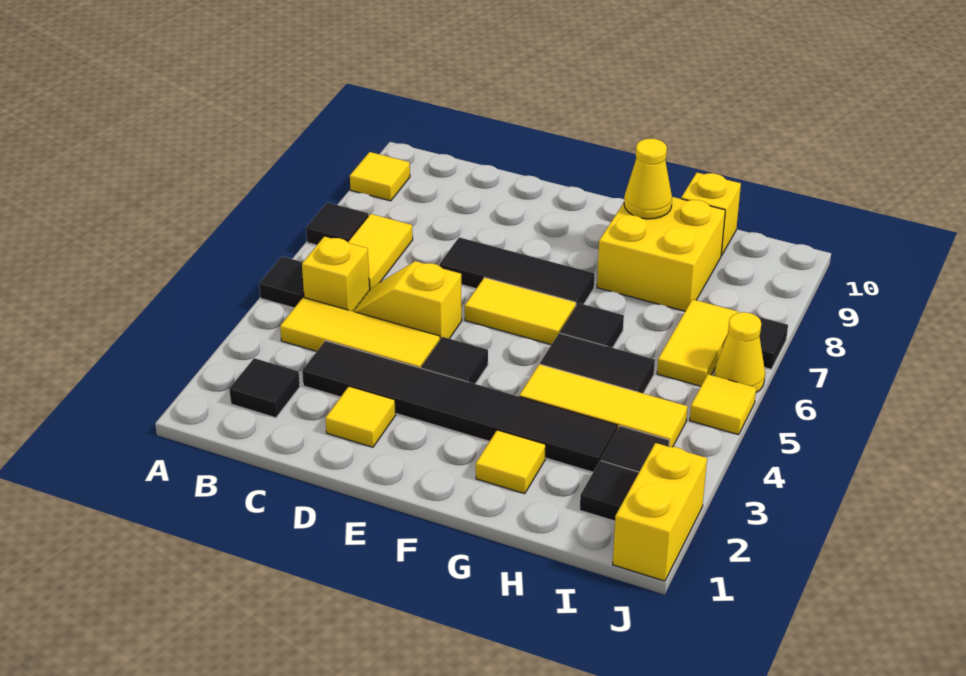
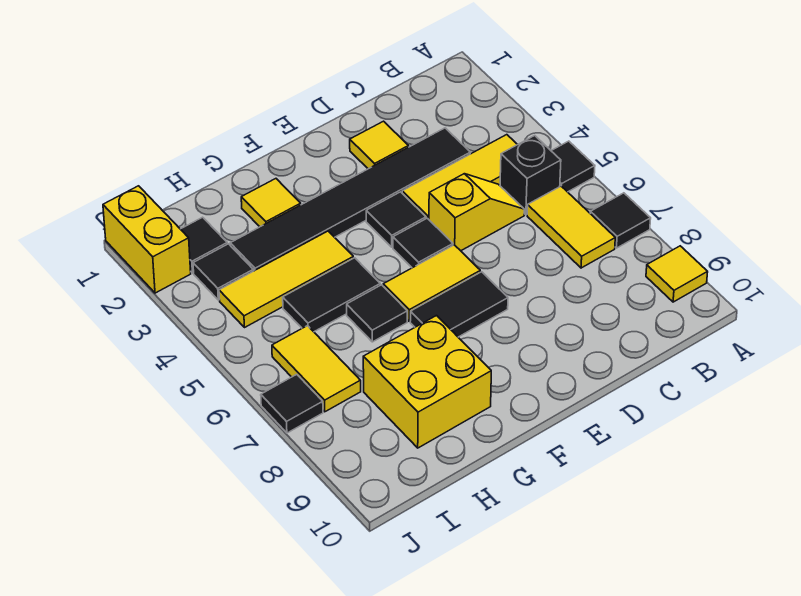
black tile B2 level 1 -> black tile E5 level 1
yellow brick B5 level 1 -> black brick B5 level 1
black tile D7:F7 level 1 -> black tile E7:F7 level 1
yellow cone G9 level 2 -> none
yellow brick H10 level 1 -> none
yellow tile J5 level 1 -> none
yellow cone J6 level 1 -> none

